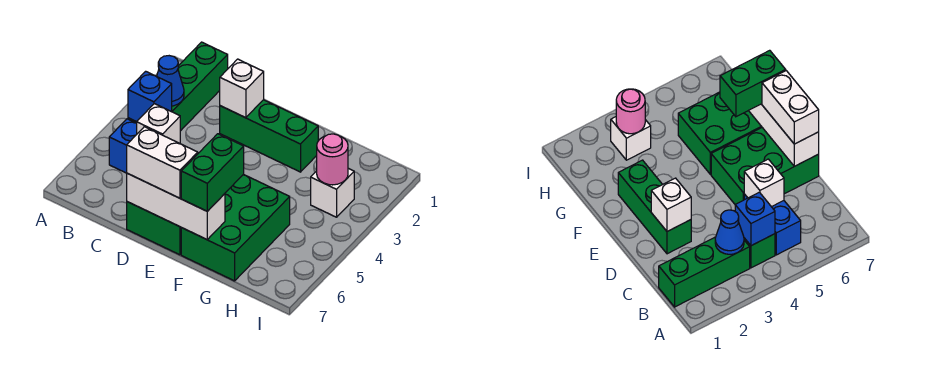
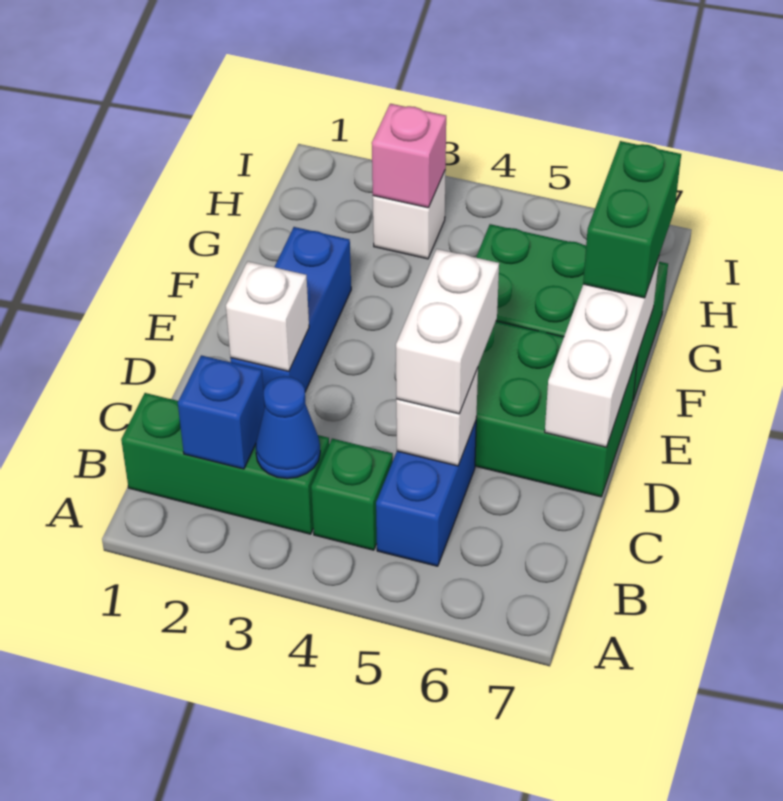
blue brick B4 level 2 -> blue brick B2 level 2
green brick D2:F2 level 1 -> blue brick D2:F2 level 1
white brick D7:E7 level 3 -> white brick C5:D5 level 3
green brick F6:F7 level 3 -> green brick F7:G7 level 3
pink round brick H3 level 2 -> pink brick H3 level 2

